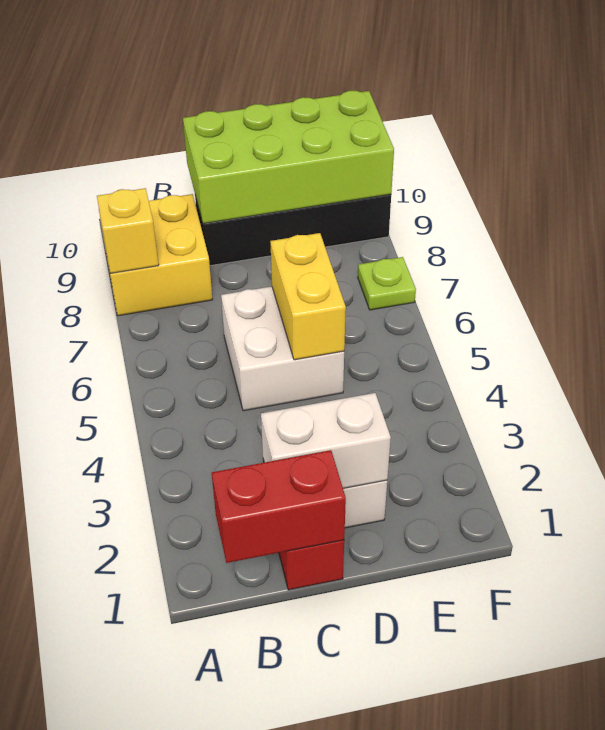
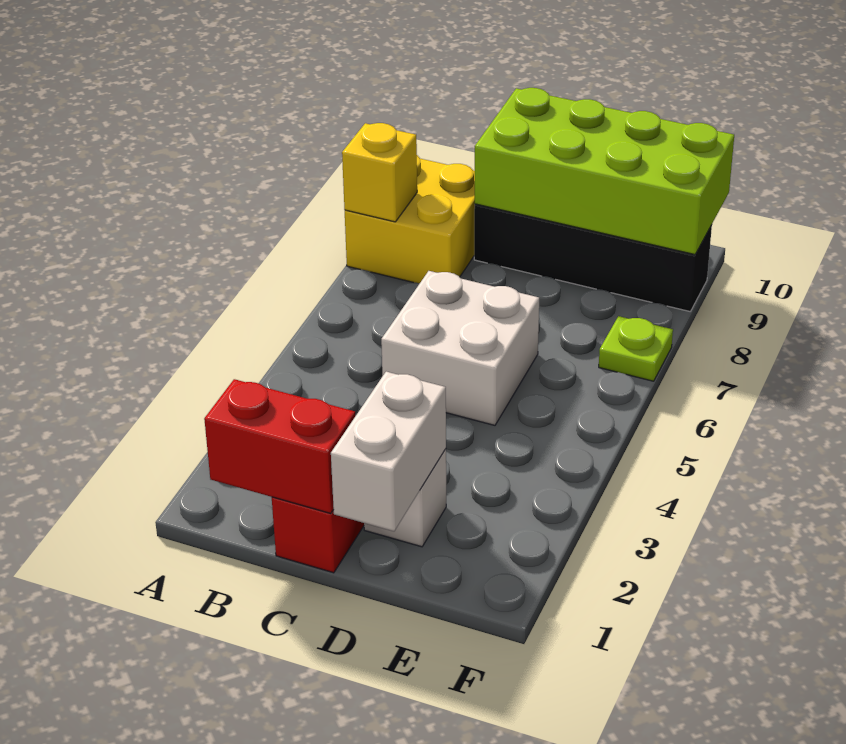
white brick C2:D2 level 2 -> white brick D1:D2 level 2
yellow brick D5:D6 level 2 -> none

